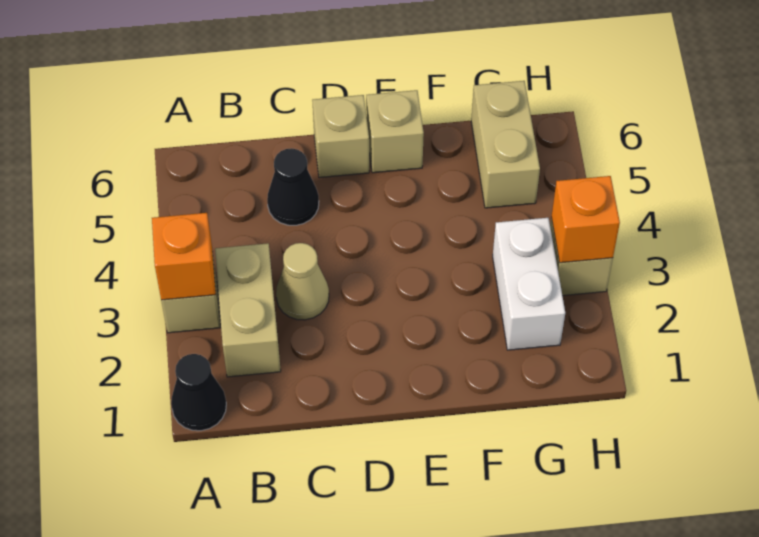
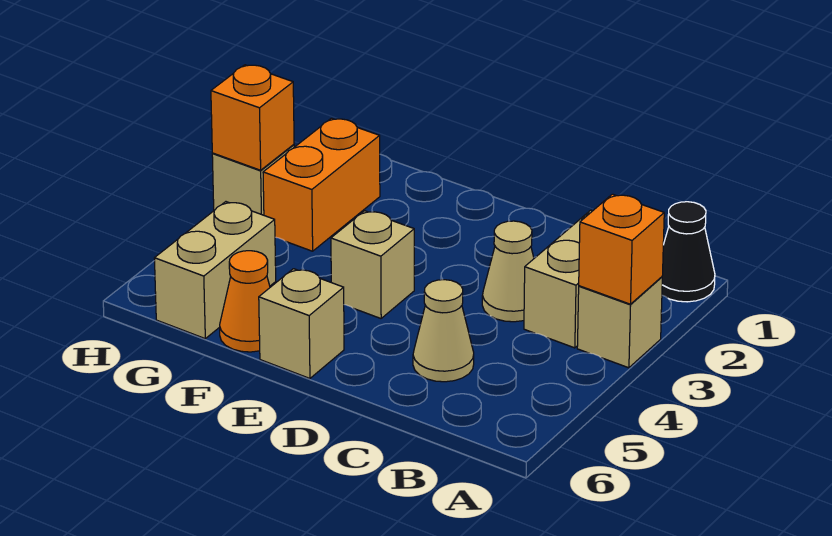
black cone C5 level 1 -> tan cone C5 level 1
tan brick D6 level 1 -> tan brick E4 level 1
none -> orange cone F6 level 1
white brick G2:G3 level 1 -> orange brick G2:G3 level 1

